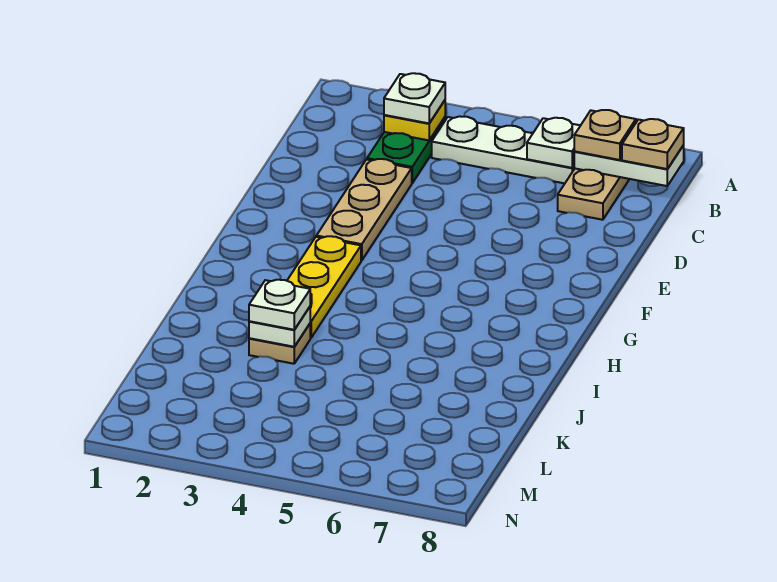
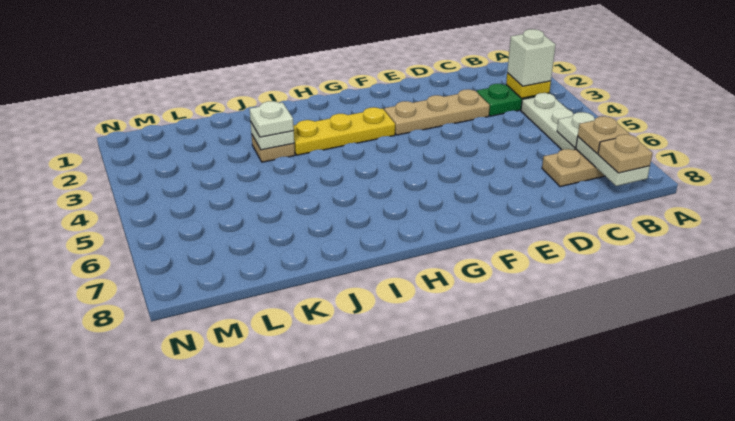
white plate B3 level 3 -> white brick B3 level 3

